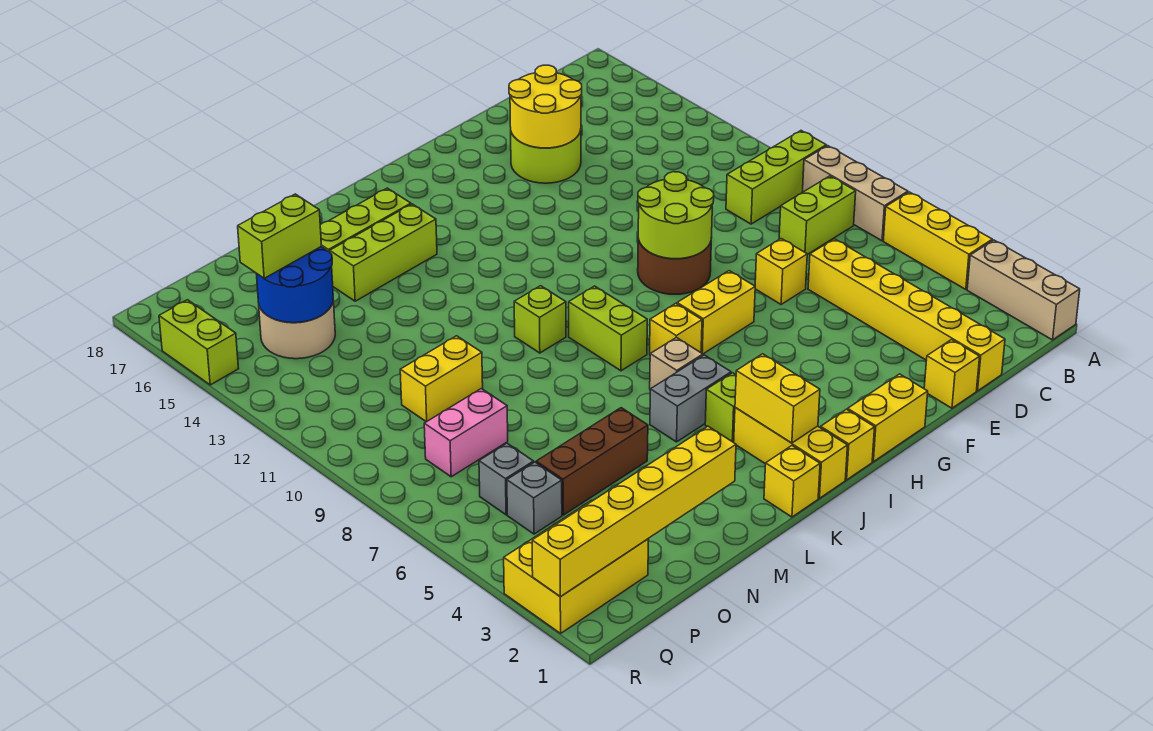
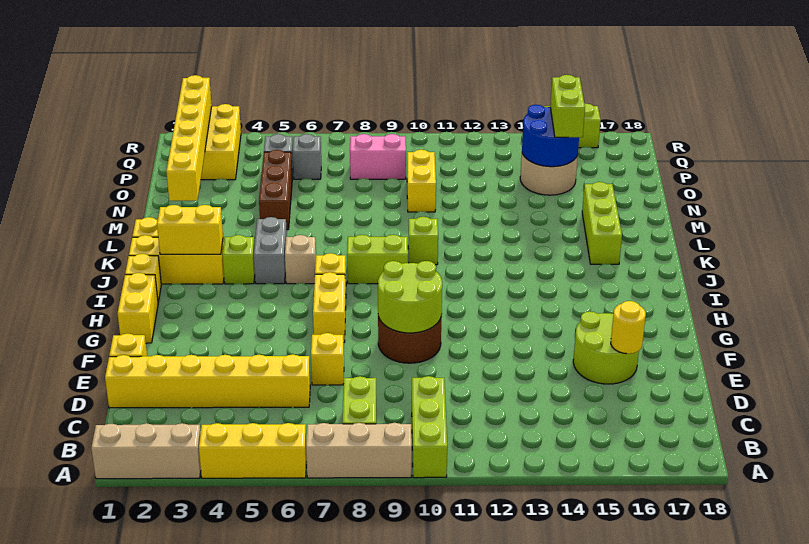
yellow round brick E15:F16 level 2 -> yellow round brick E16 level 2
lime brick K15:M15 level 1 -> none
pink brick O8:P8 level 1 -> pink brick P8:P9 level 1

